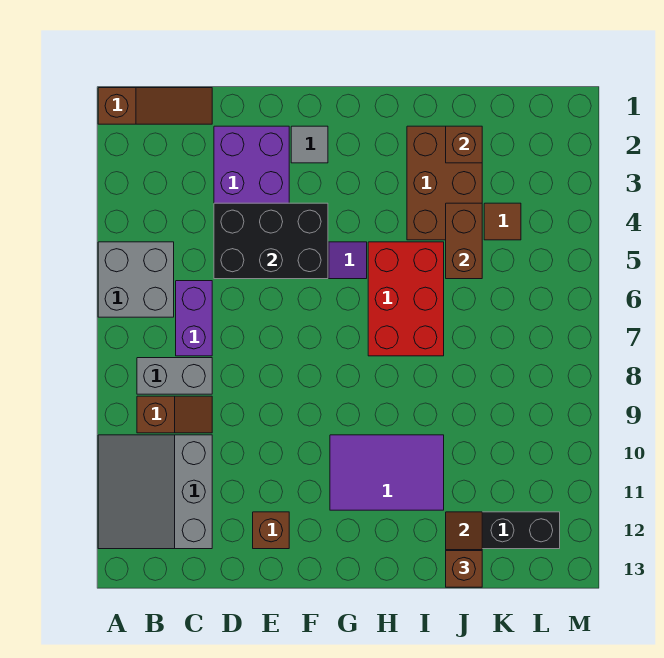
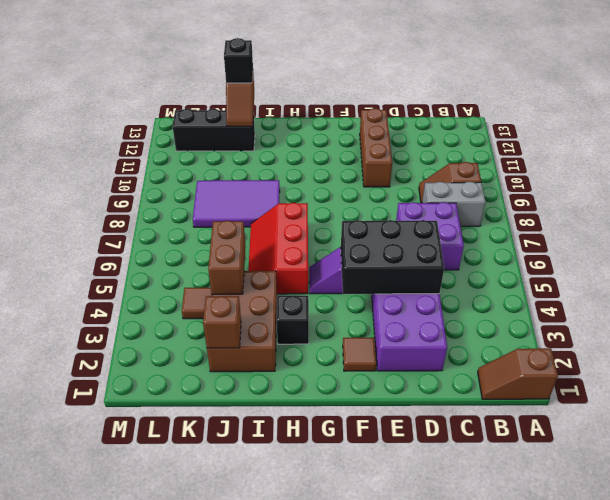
brown slope A1:C1 level 1 top A -> brown slope A1:B1 level 1 top A
grey brick A5:B6 level 1 -> none
grey slope A10:C12 level 1 top C -> none
purple brick C6:C7 level 1 -> purple brick C6:D7 level 1
brown brick E12 level 1 -> brown brick E10:E12 level 1
grey tile F2 level 1 -> brown tile F2 level 1
purple tile G10:I11 level 1 -> purple tile I8:K9 level 1
none -> black brick H3 level 1
red brick H5:I7 level 1 -> red slope H5:I7 level 1 top H
brown brick J13 level 3 -> black brick J13 level 3

